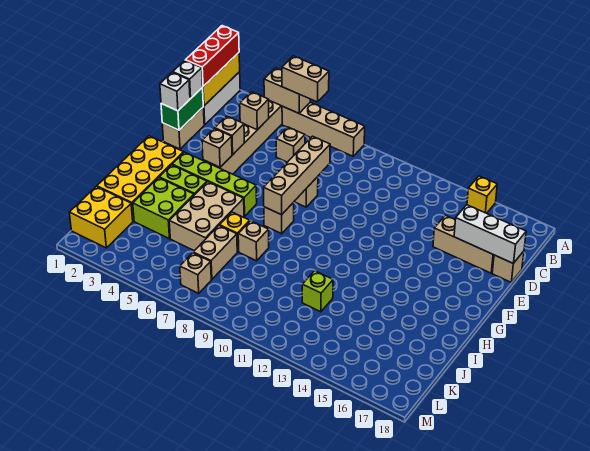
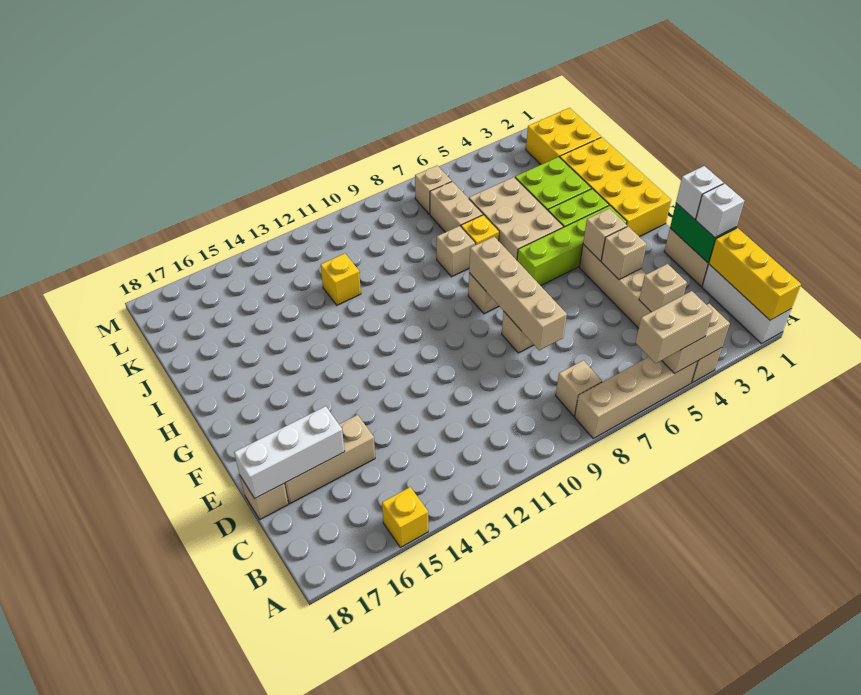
red brick A1:C1 level 3 -> none
tan brick C6 level 1 -> tan brick B8 level 1
lime brick J12 level 1 -> yellow brick J12 level 1

